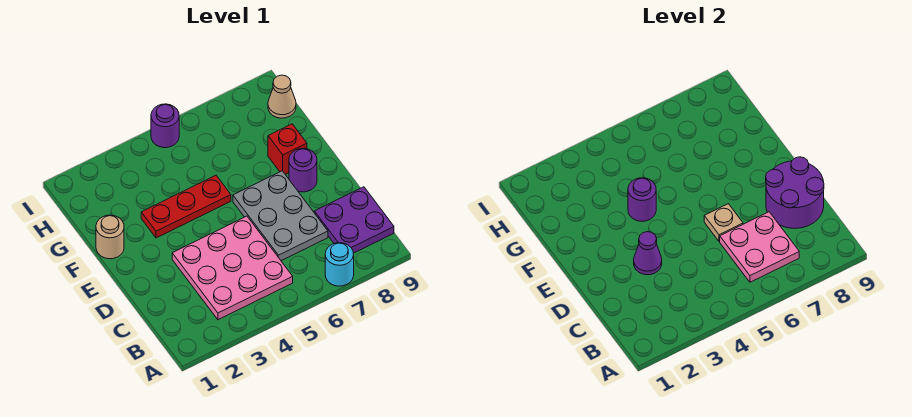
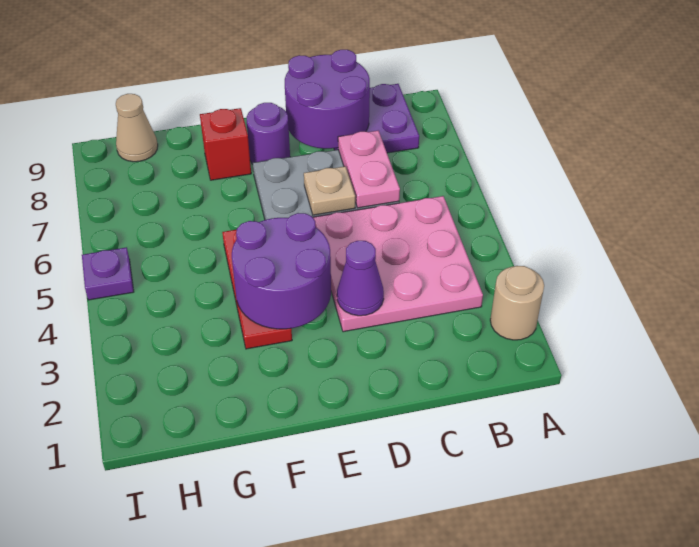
cyan round brick A7 level 1 -> none
pink plate B6:C7 level 2 -> pink plate C6:C7 level 2
tan round brick F1 level 1 -> tan round brick A2 level 1
purple round brick F4 level 2 -> purple round brick E3:F4 level 2
purple round brick I5 level 1 -> purple plate I5 level 1

